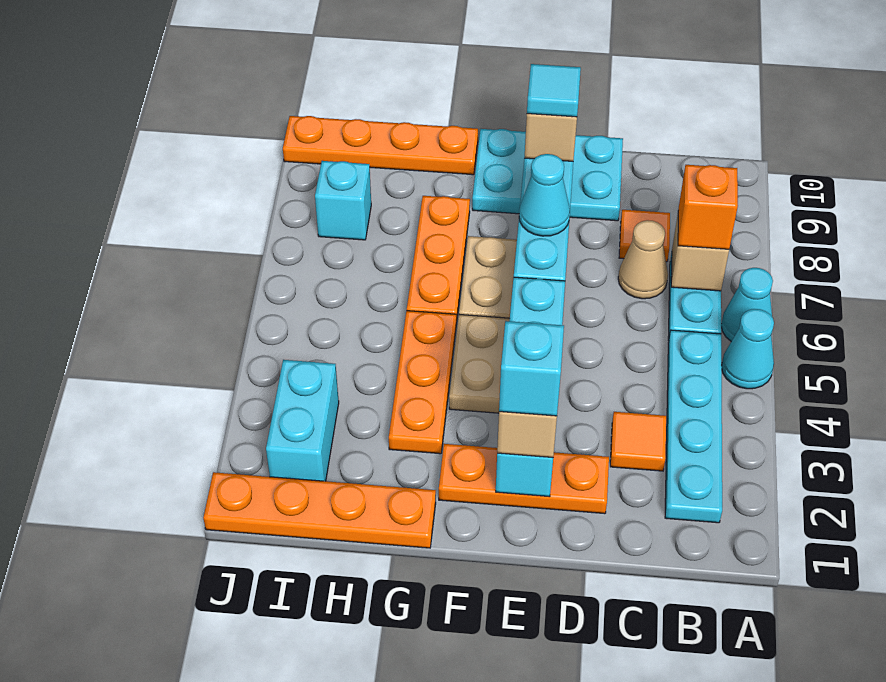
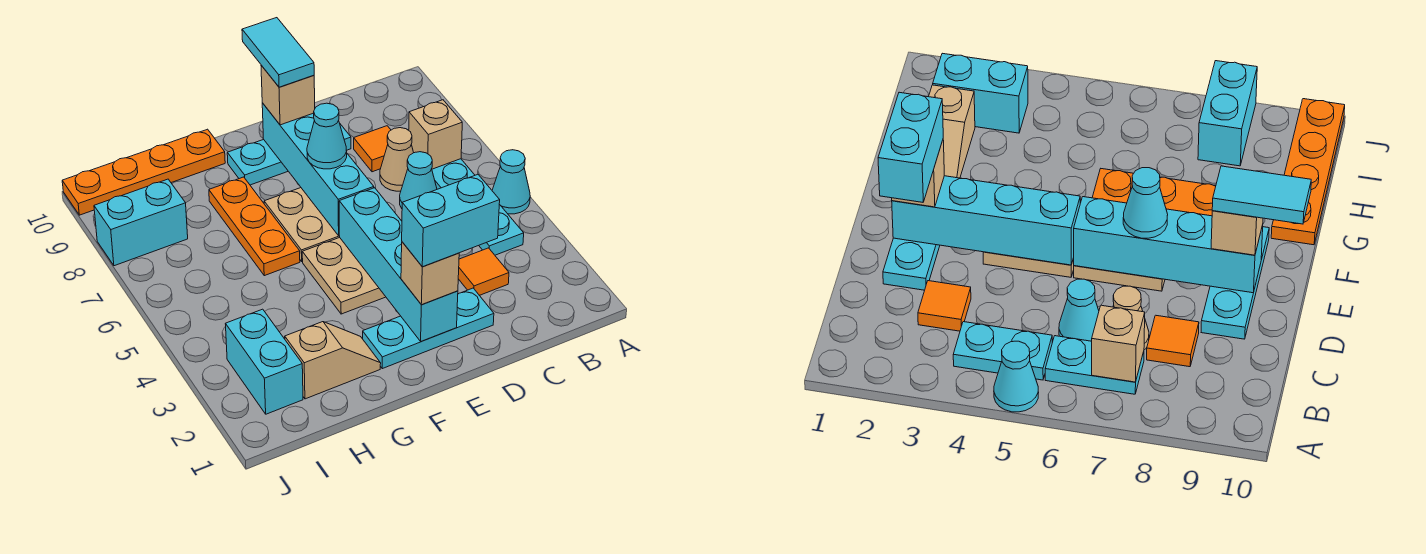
cyan cone A6 level 1 -> cyan cone C6 level 1
cyan plate B2:B5 level 1 -> cyan plate B4:B5 level 1
orange brick B7 level 3 -> none
orange plate D2:F2 level 1 -> cyan plate D2:F2 level 1
cyan plate D9:F10 level 1 -> cyan plate D9:F9 level 1
cyan brick E2 level 4 -> cyan brick D2:E2 level 4
cyan tile E9 level 4 -> cyan tile E9:E10 level 4
orange plate G1:J1 level 1 -> none
none -> tan slope G2:H2 level 1 top H
orange plate G3:G5 level 1 -> none
cyan brick I8 level 1 -> cyan brick I8:J8 level 1

